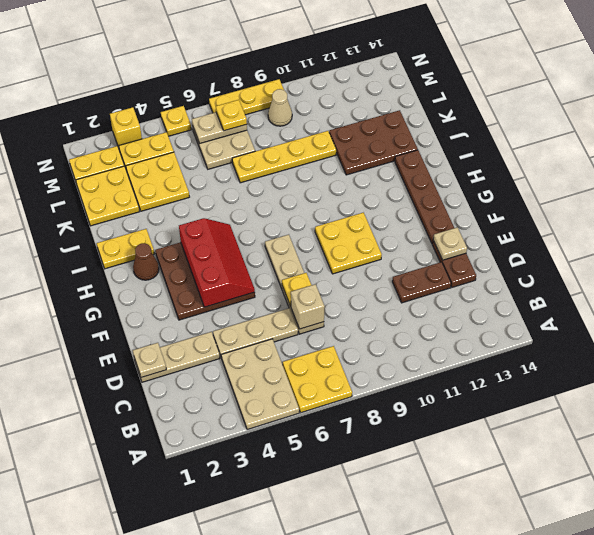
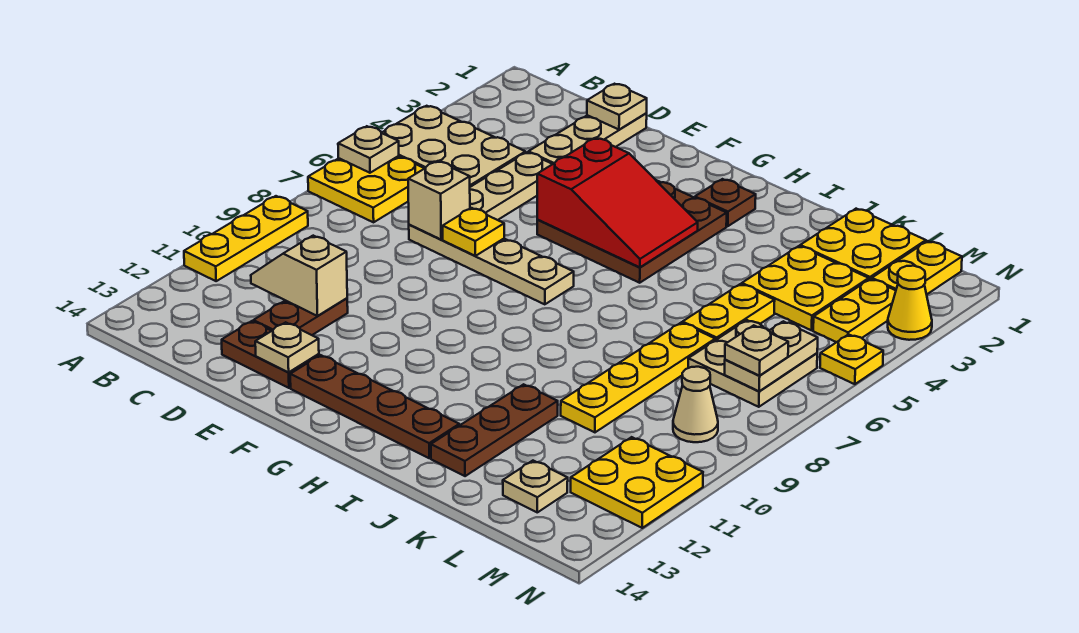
none -> tan plate A6 level 2
none -> tan slope C11:D11 level 2 top D
red slope F4:H5 level 2 top 4 -> red slope F4:H5 level 2 top F
yellow plate F9:G10 level 1 -> yellow plate M11:N12 level 1
brown cone H2 level 1 -> brown plate H2 level 1
yellow plate I1:I2 level 1 -> yellow plate K5:K6 level 1
brown plate J11:K13 level 1 -> brown plate J11:J13 level 1
none -> tan plate L13 level 1
yellow plate M7 level 3 -> tan plate M7 level 3
yellow brick N3 level 1 -> yellow cone N3 level 1
yellow plate N7:N9 level 1 -> yellow plate A9:A11 level 1

